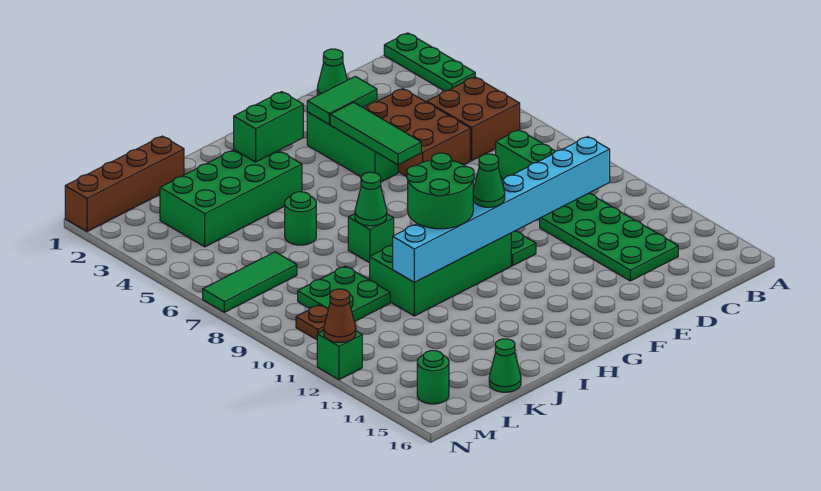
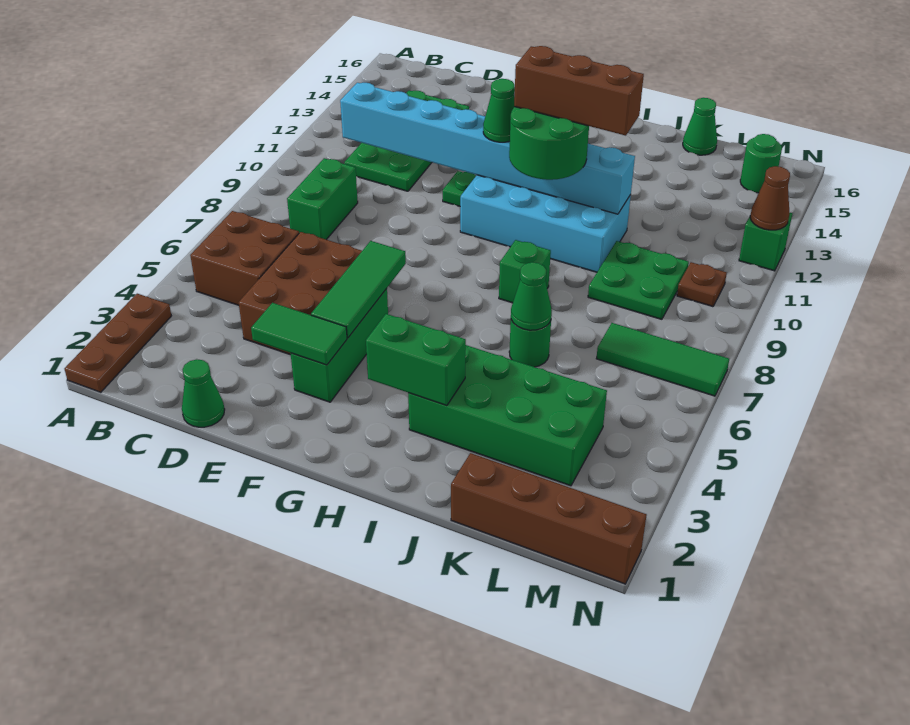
green plate A1:A3 level 1 -> brown plate A1:A3 level 1
green brick G10:J11 level 1 -> cyan brick G10:J11 level 1
none -> brown brick H11:J11 level 4
green cone I8 level 2 -> green cone J6 level 2

